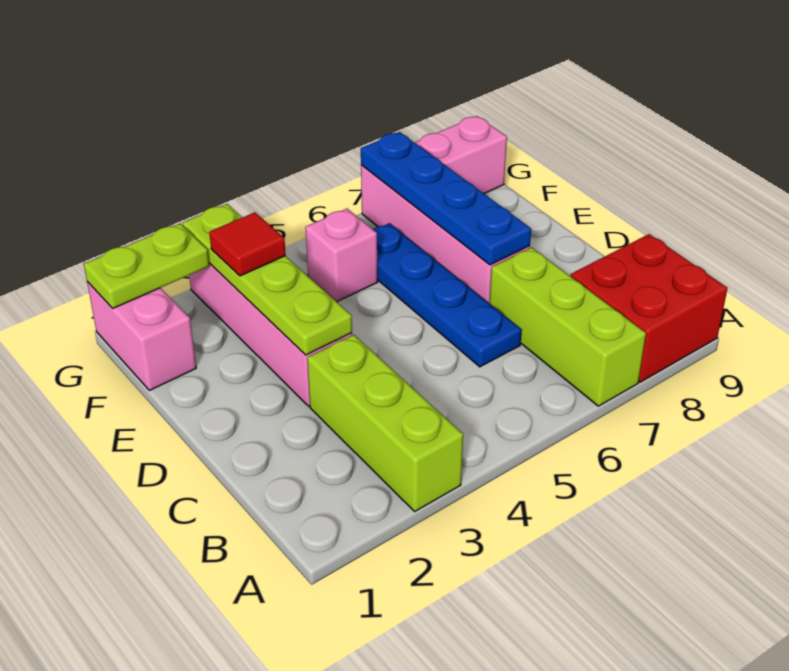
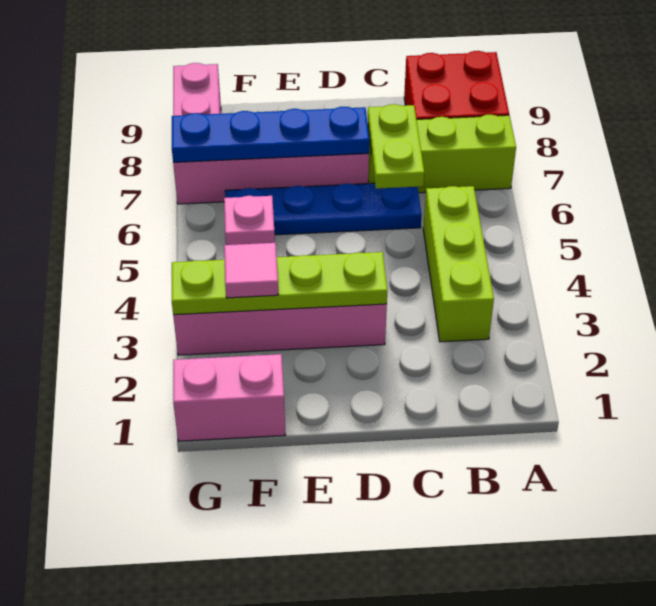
lime brick A3:C3 level 1 -> lime brick B3:B5 level 1
red tile F3 level 3 -> pink tile F3 level 3
lime plate G1:G2 level 2 -> lime plate C6:C7 level 2

